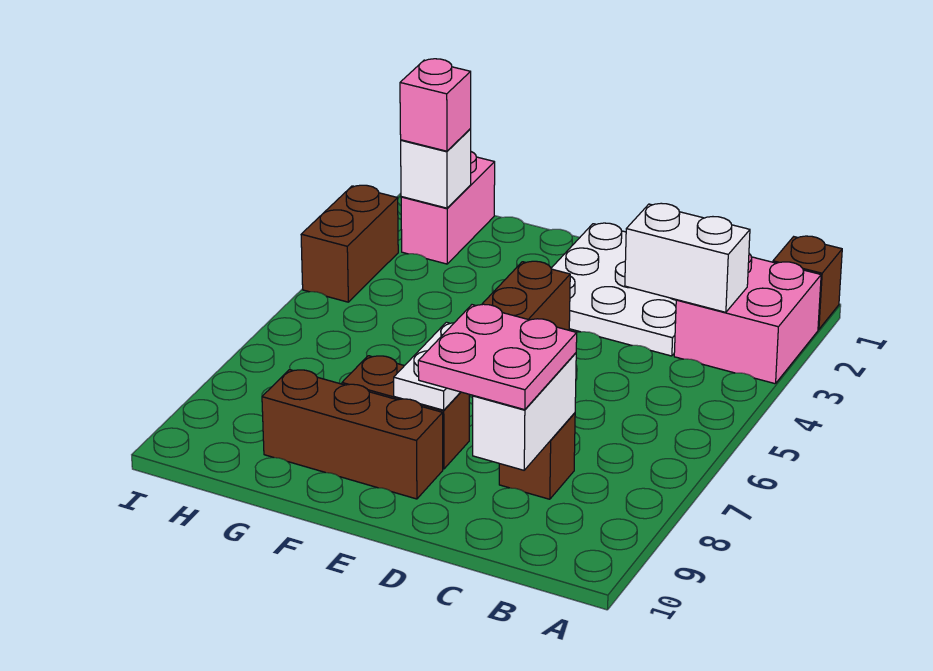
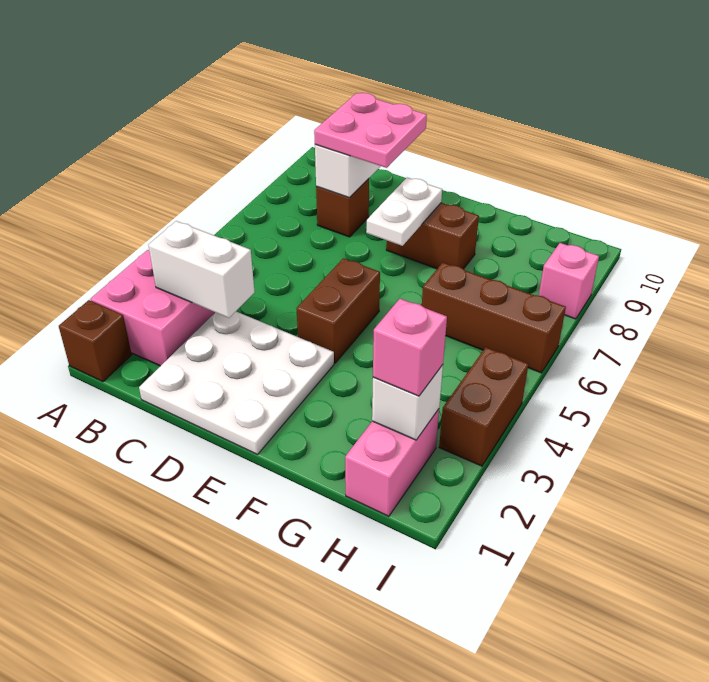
brown brick E9:G9 level 1 -> brown brick G6:I6 level 1
none -> pink brick I8 level 1

